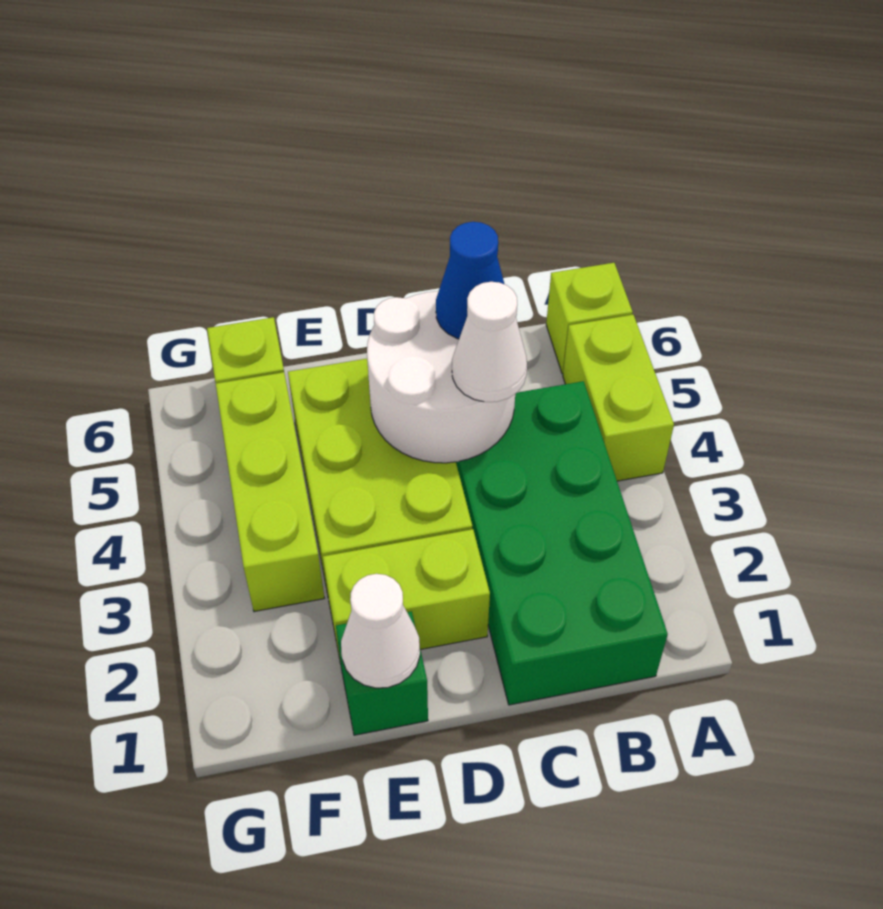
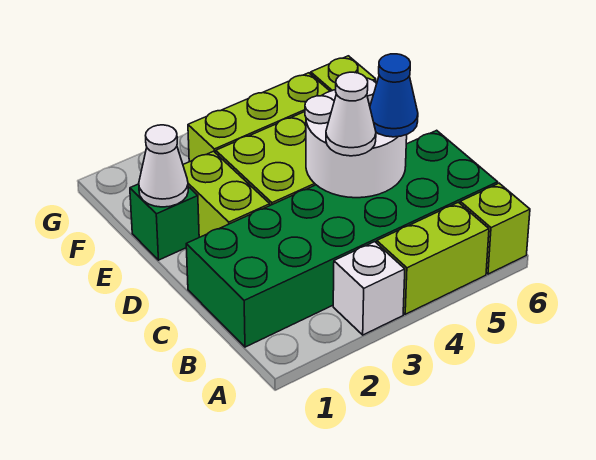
none -> white brick A3 level 1
green brick B1:C4 level 1 -> green brick B1:C6 level 1

